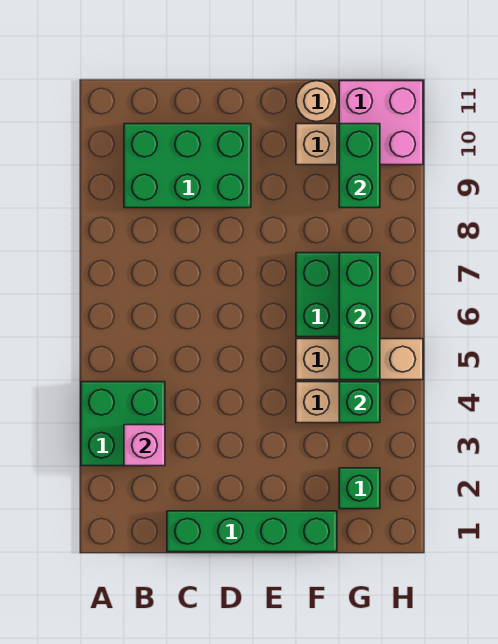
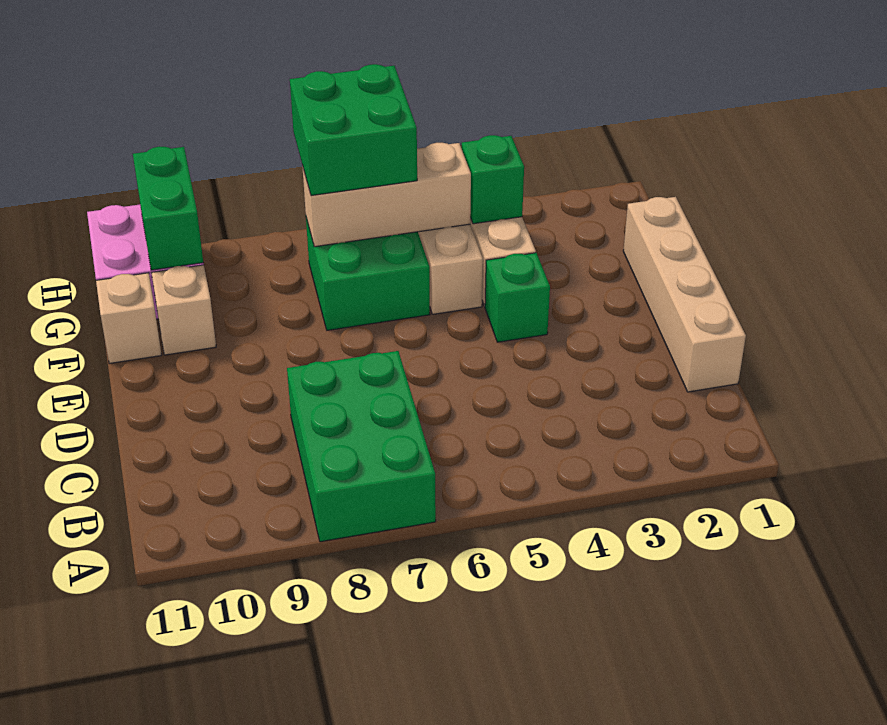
green brick A3:B4 level 1 -> green brick G6:H7 level 3
pink brick B3 level 2 -> none
green brick B9:D10 level 1 -> green brick A7:C8 level 1
green brick C1:F1 level 1 -> tan brick C1:F1 level 1
tan round brick F11 level 1 -> tan brick F11 level 1
green brick G2 level 1 -> green brick E4 level 1
green brick G5:G7 level 2 -> tan brick G5:G7 level 2
green brick G9:G10 level 2 -> green brick G10:H10 level 2

